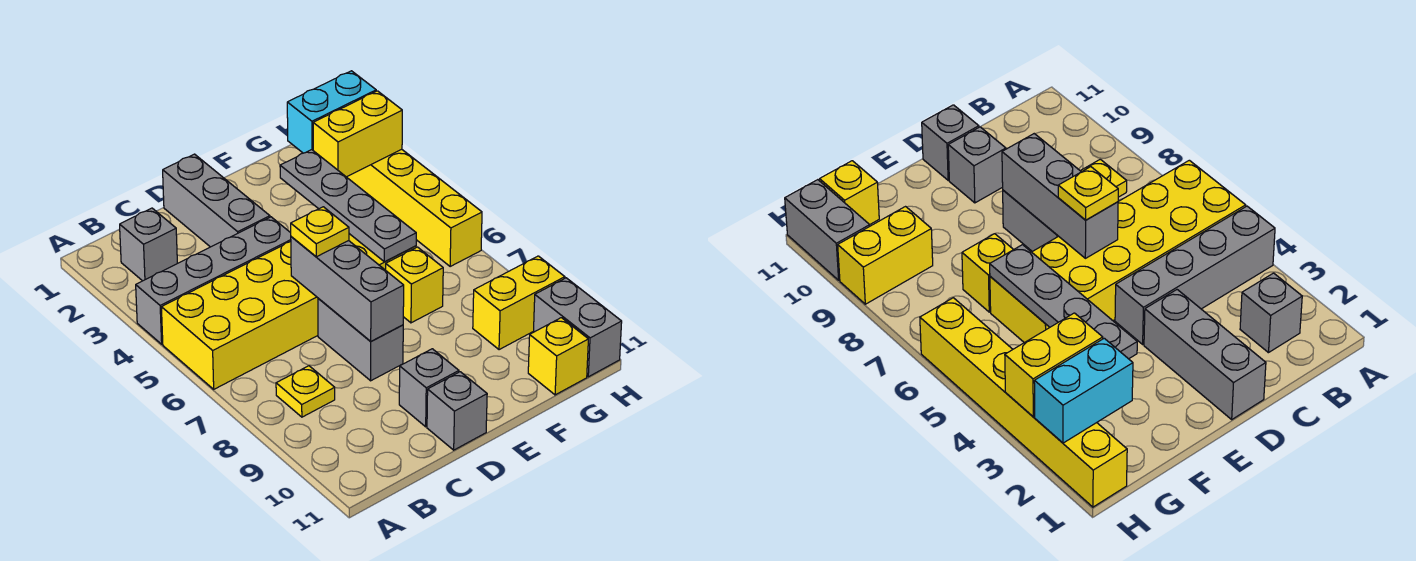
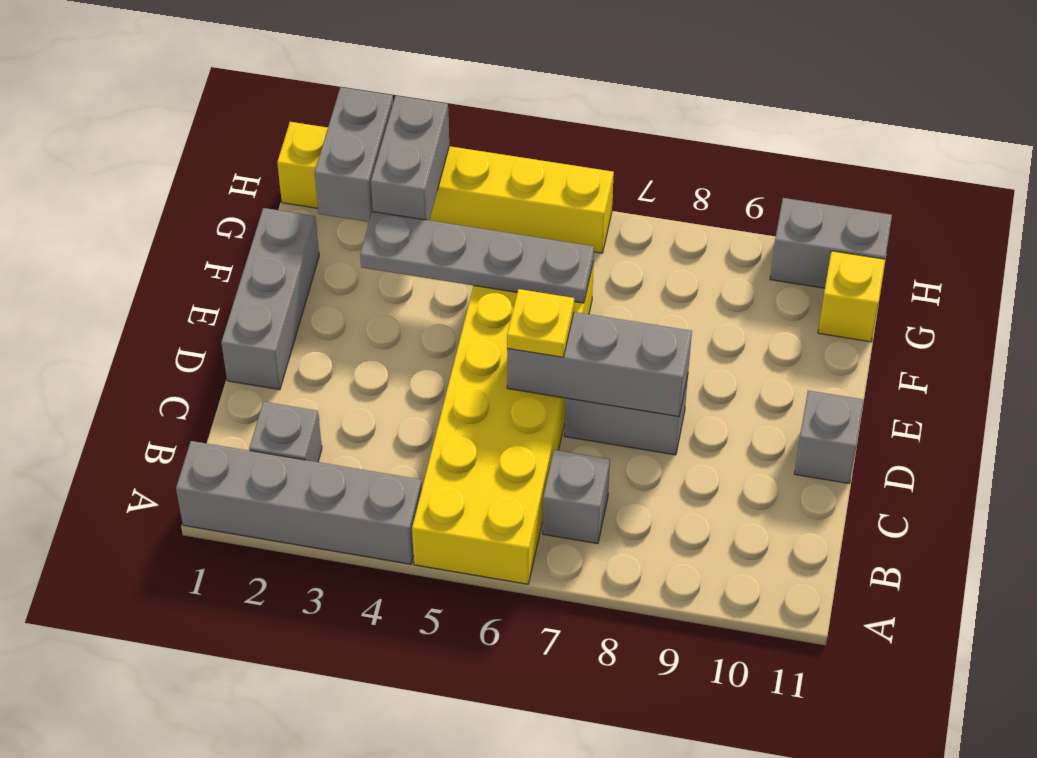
grey brick A4:D4 level 1 -> grey brick A1:A4 level 1
yellow plate B8 level 1 -> none
grey brick D1:D3 level 1 -> grey brick D1:F1 level 1
grey brick D10 level 1 -> grey brick B7 level 1
yellow brick F7 level 1 -> none
cyan brick G2:H2 level 2 -> grey brick G2:H2 level 2
yellow brick G3:H3 level 2 -> grey brick G3:H3 level 2
yellow brick G9:H9 level 1 -> none

